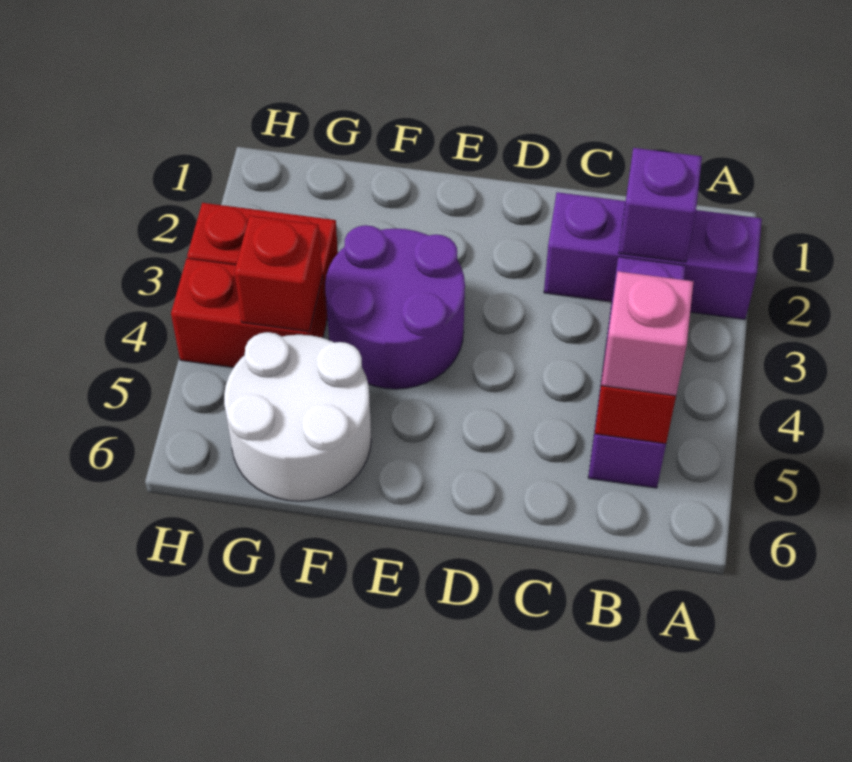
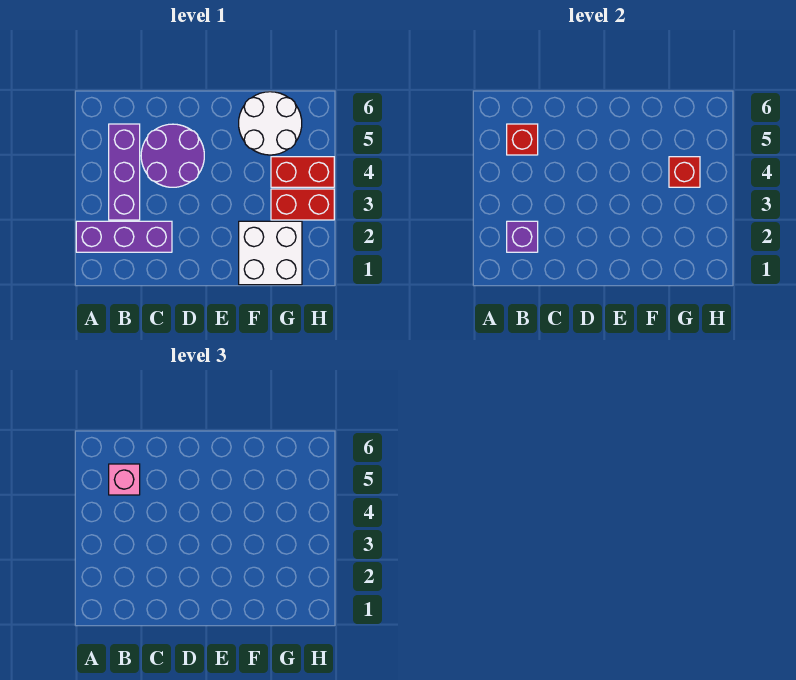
purple round brick E3:F4 level 1 -> purple round brick C4:D5 level 1
none -> white brick F1:G2 level 1

